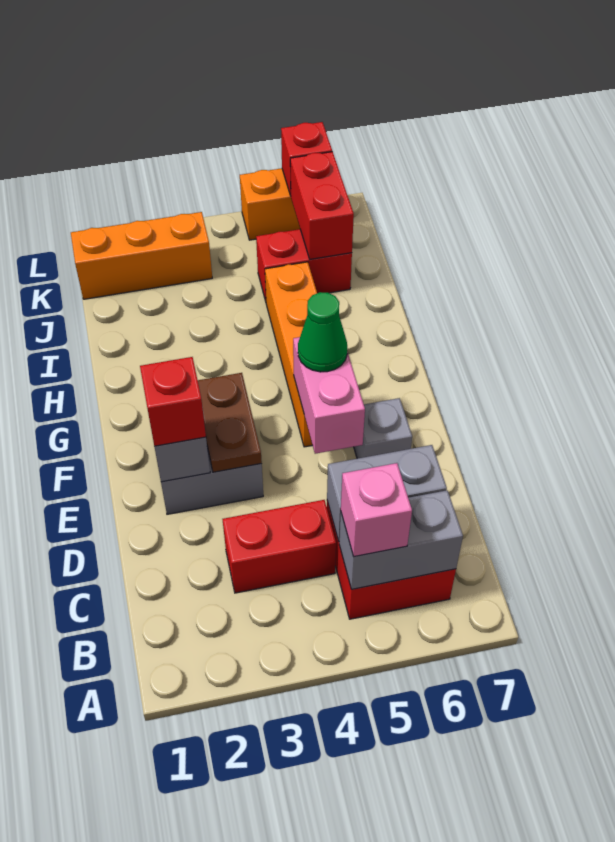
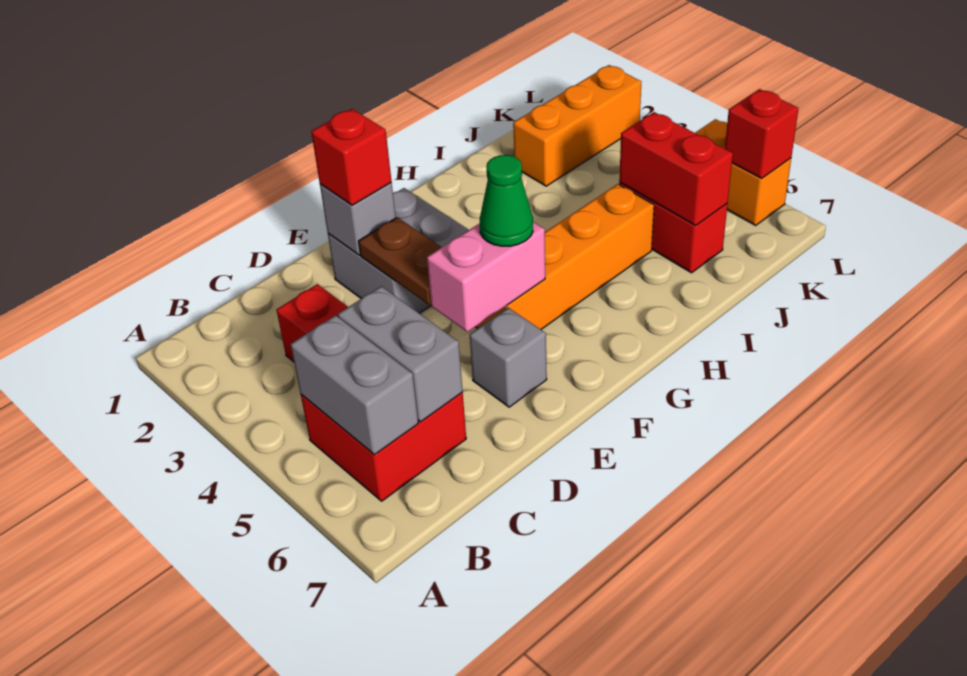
pink brick B5 level 3 -> none
brown plate E3:F3 level 2 -> brown plate E3:E4 level 2
red brick J6:K6 level 2 -> red brick J5:J6 level 2
orange brick K1:K3 level 1 -> orange brick J2:L2 level 1

